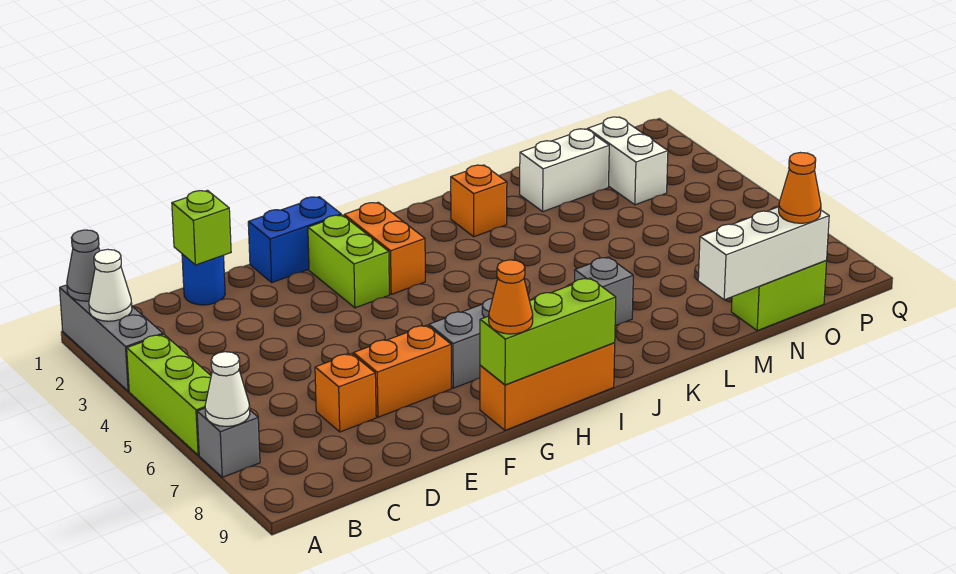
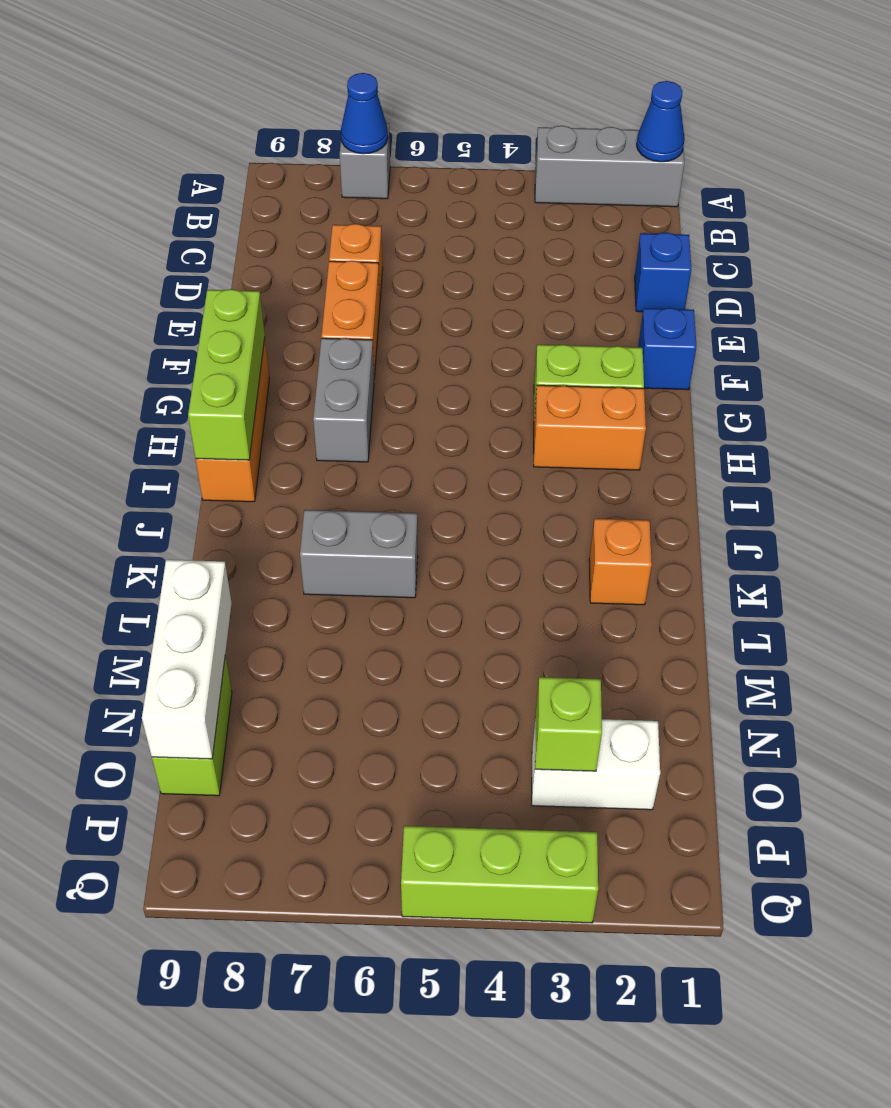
grey cone A1 level 2 -> blue cone A1 level 2
white cone A2 level 2 -> none
lime brick A4:A6 level 1 -> lime brick Q3:Q5 level 1
white cone A7 level 2 -> blue cone A7 level 2
blue round brick D1 level 1 -> blue brick D1 level 1
lime brick D1 level 2 -> lime brick O3 level 2
blue brick F1:G1 level 1 -> blue brick F1 level 1
orange cone G9 level 3 -> none
grey brick K7 level 1 -> grey brick K6:K7 level 1
white brick M2:N2 level 1 -> none
orange cone O9 level 3 -> none

